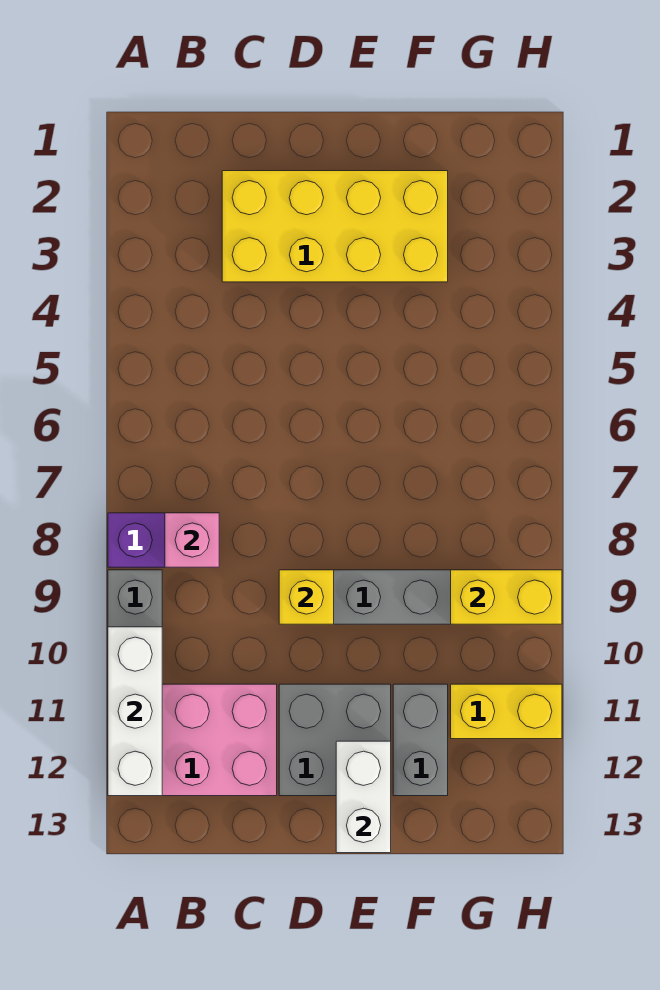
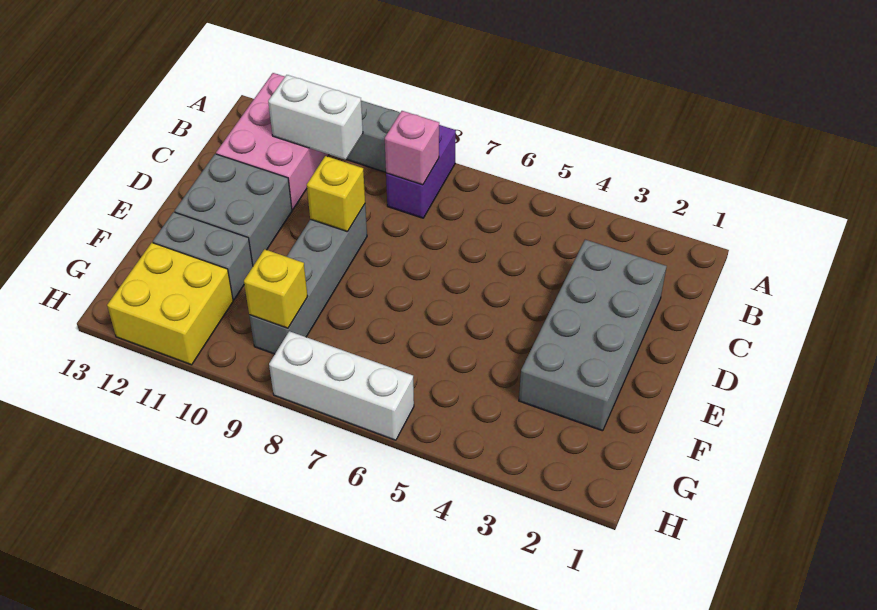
white brick A10:A12 level 2 -> white brick H6:H8 level 1
yellow brick C2:F3 level 1 -> grey brick C2:F3 level 1
white brick E12:E13 level 2 -> white brick B10:B11 level 2
yellow brick G9:H9 level 2 -> yellow brick G9 level 2
yellow brick G11:H11 level 1 -> yellow brick G11:H12 level 1

